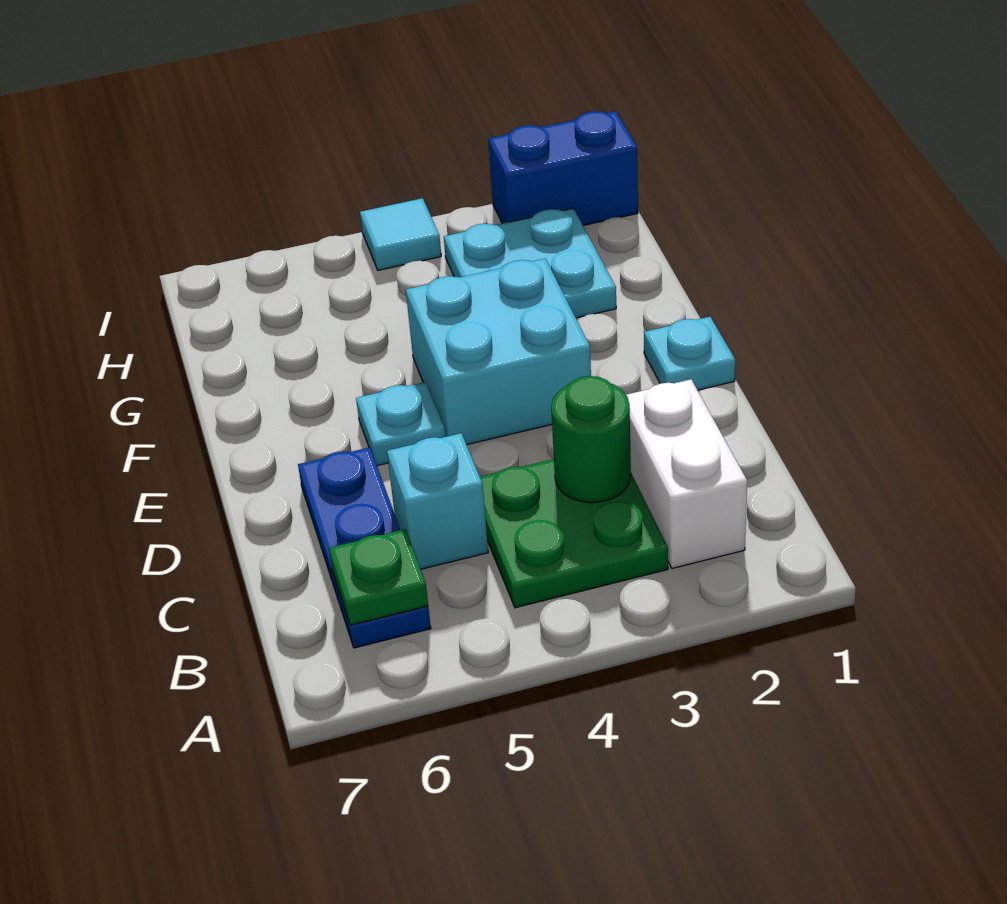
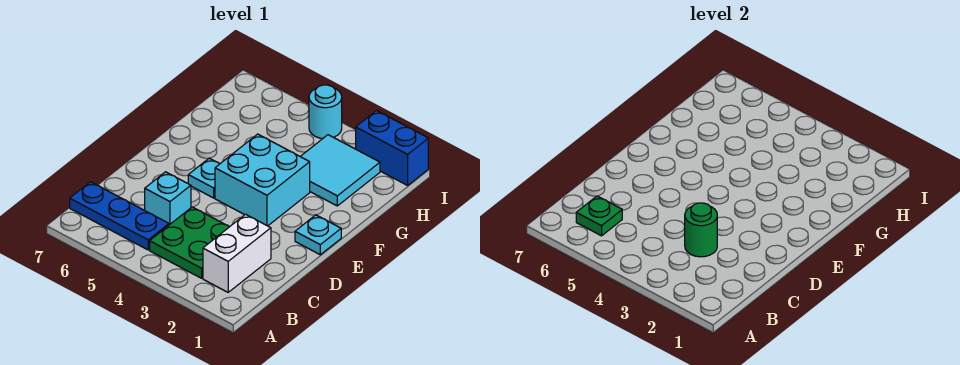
blue plate B6:D6 level 1 -> blue plate B5:B7 level 1
cyan plate G2:H3 level 1 -> cyan tile G2:H3 level 1
cyan tile I4 level 1 -> cyan round brick I4 level 1

